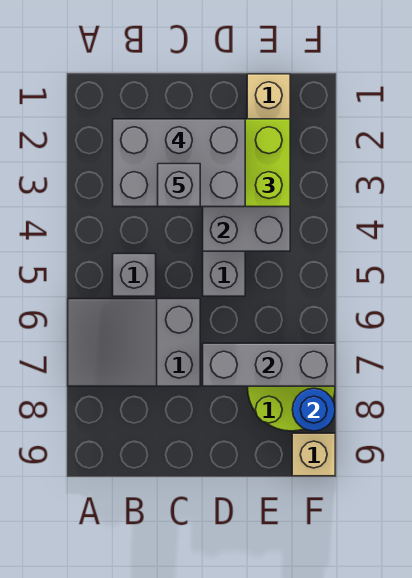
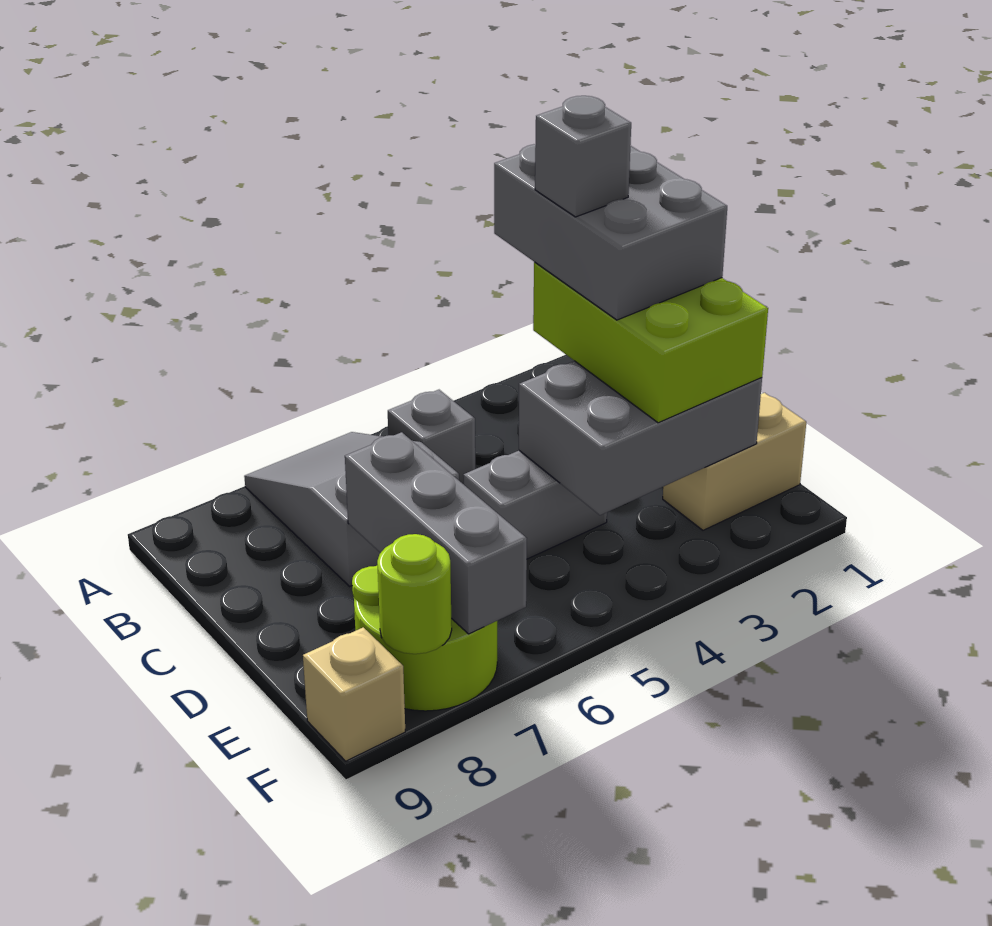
blue round brick F8 level 2 -> lime round brick F8 level 2

